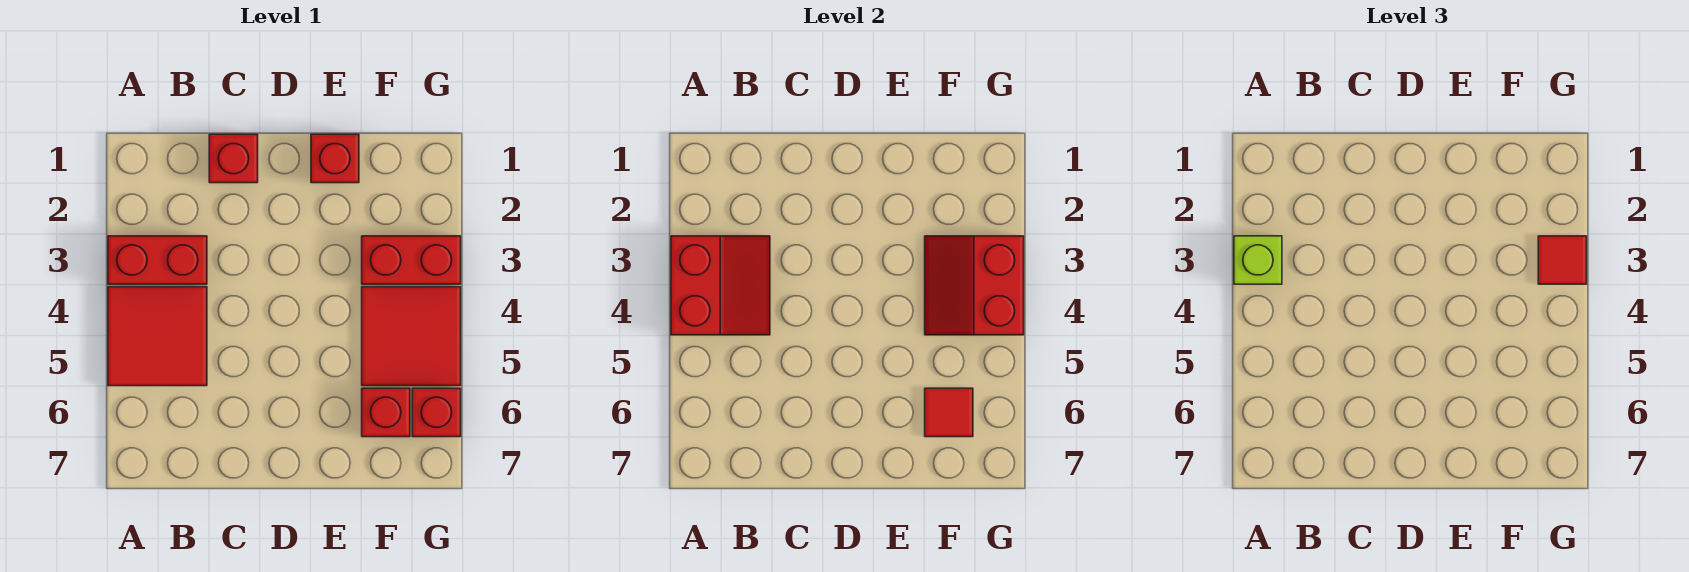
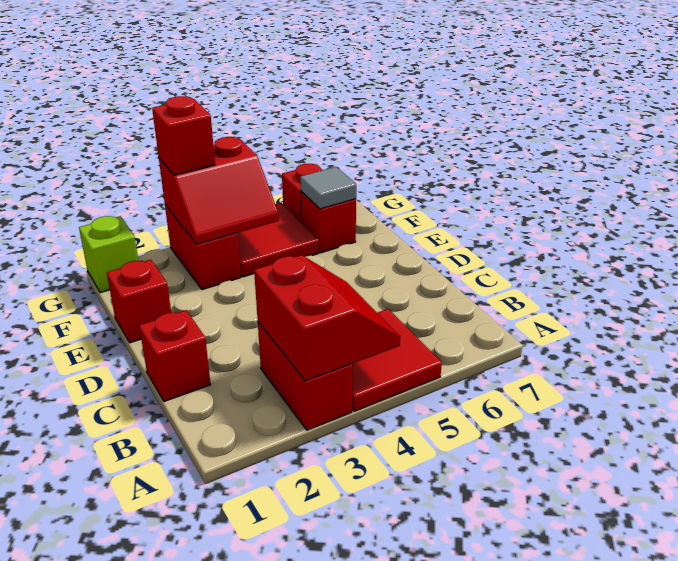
red slope A3:B4 level 2 top A -> red slope A3:B4 level 2 top 3
lime brick A3 level 3 -> lime brick G1 level 1
red tile F6 level 2 -> grey tile F6 level 2
red tile G3 level 3 -> red brick G3 level 3

